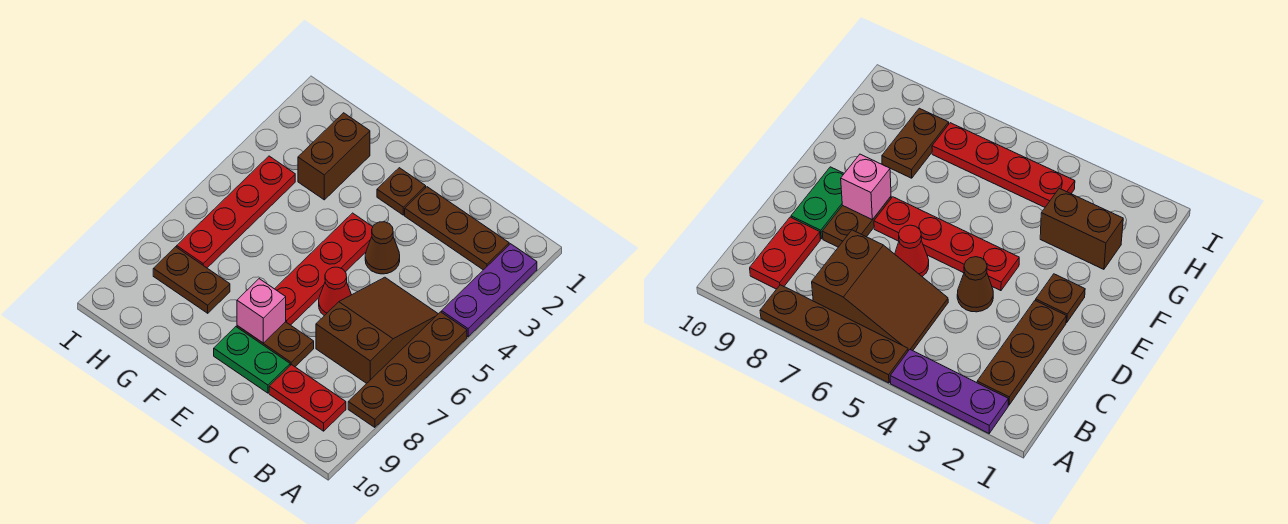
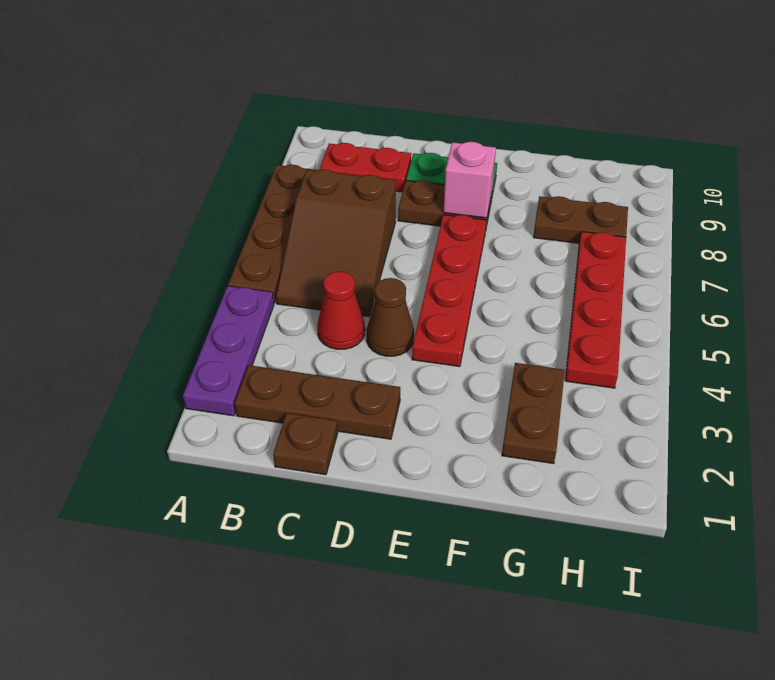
red cone D6 level 1 -> red cone C4 level 1
brown plate E2 level 1 -> brown plate C1 level 1
brown brick G2:G3 level 1 -> brown plate G2:G3 level 1

